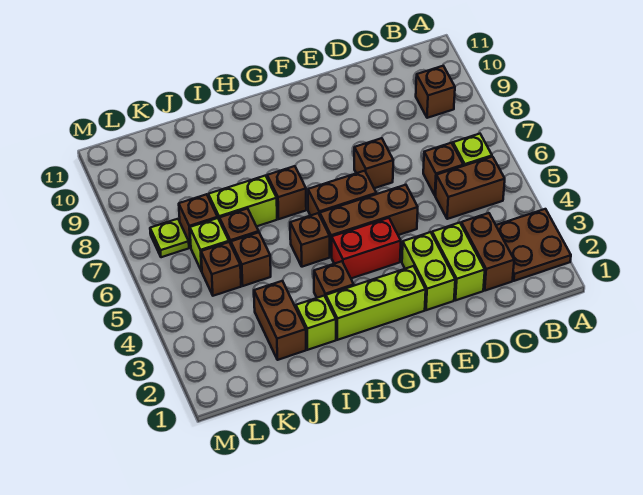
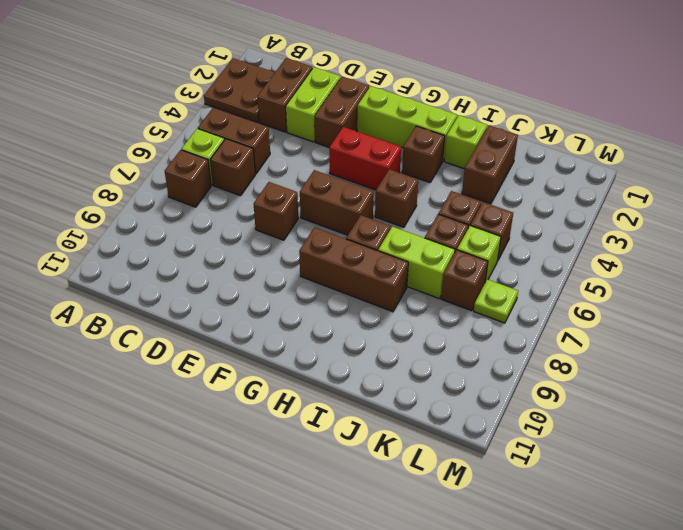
brown brick B9 level 1 -> brown brick B7 level 1
lime brick E2:E3 level 1 -> brown brick E2:E3 level 1
brown brick E5:G5 level 1 -> brown brick G8:I8 level 1

